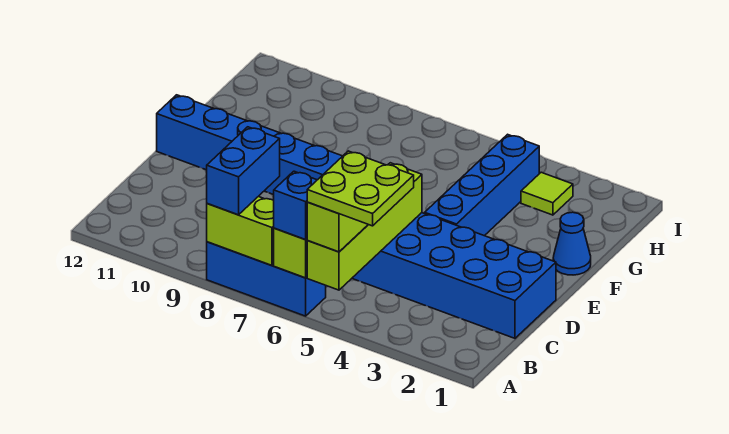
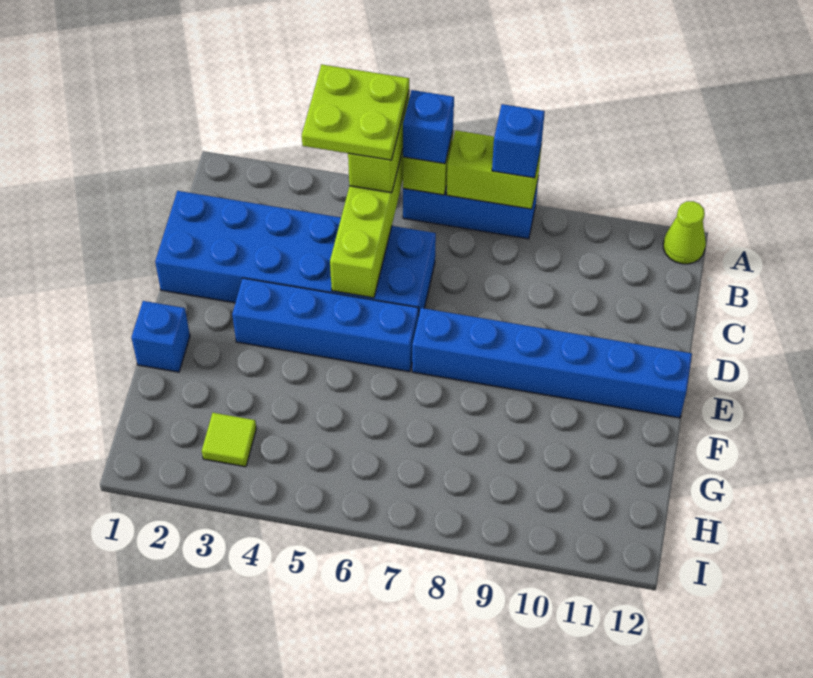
blue brick A8:B8 level 3 -> blue brick A8 level 3
none -> lime cone A12 level 1
blue brick E4:H4 level 1 -> blue brick E3:E6 level 1
blue cone F1 level 1 -> blue brick F1 level 1

